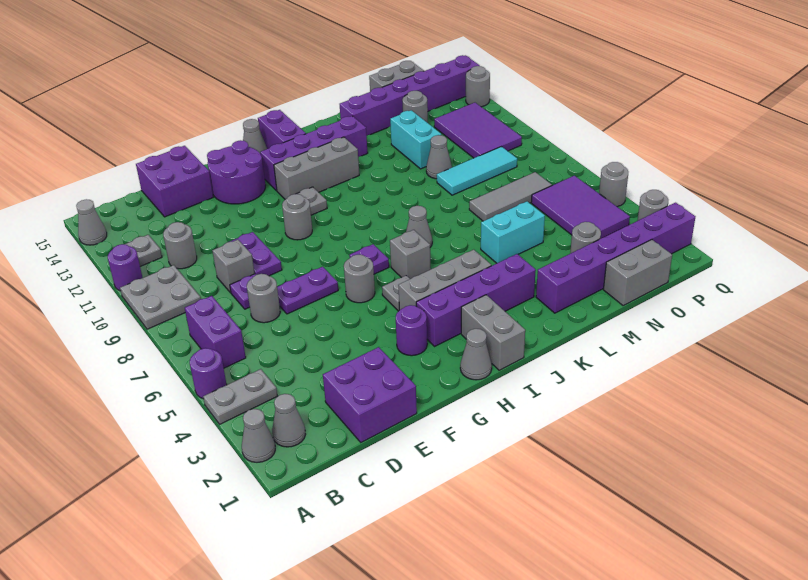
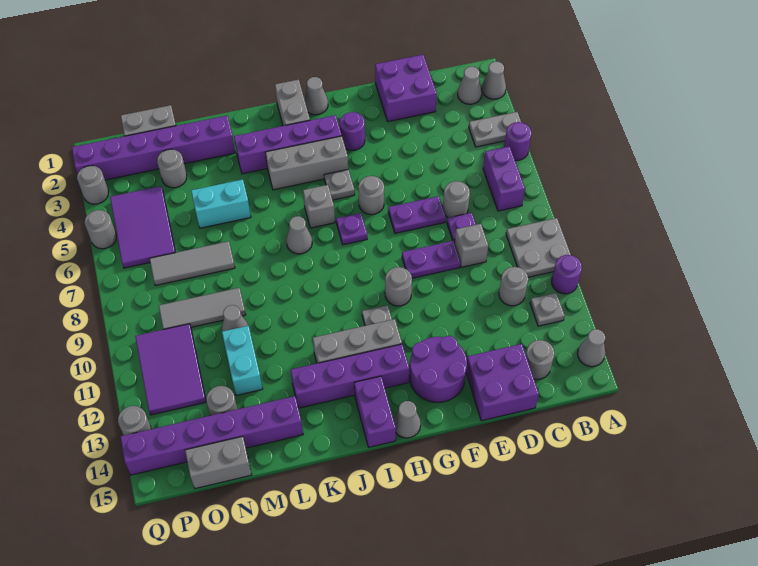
none -> grey round brick C14 level 1
purple plate E9:E10 level 1 -> purple plate E9:F9 level 1
cyan tile M9:O9 level 1 -> grey tile M9:O9 level 1

